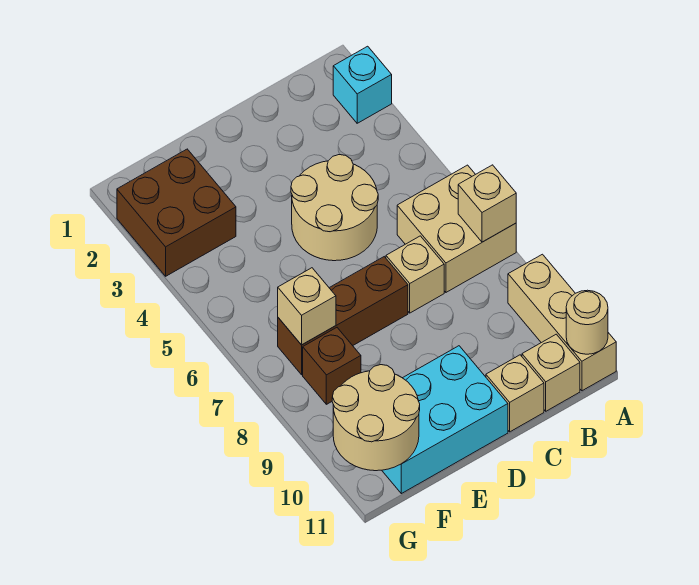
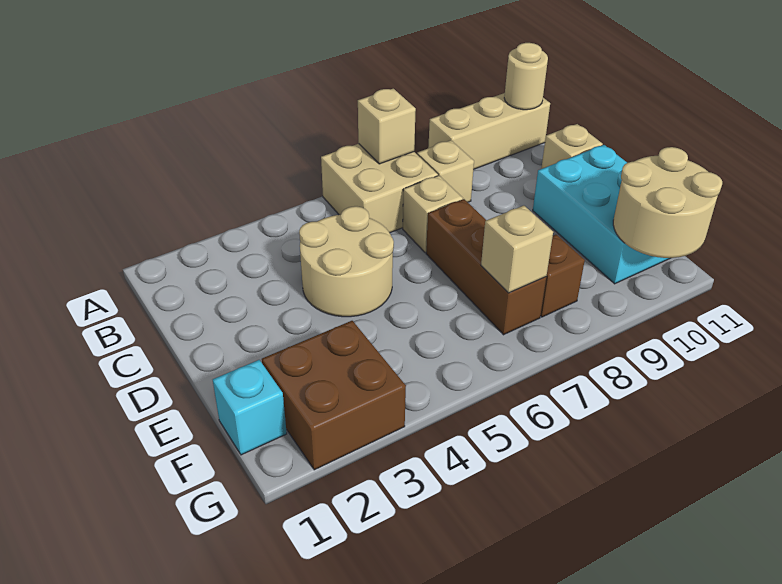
cyan brick A2 level 1 -> cyan brick F1 level 1
tan brick B11 level 1 -> tan brick B8 level 1

